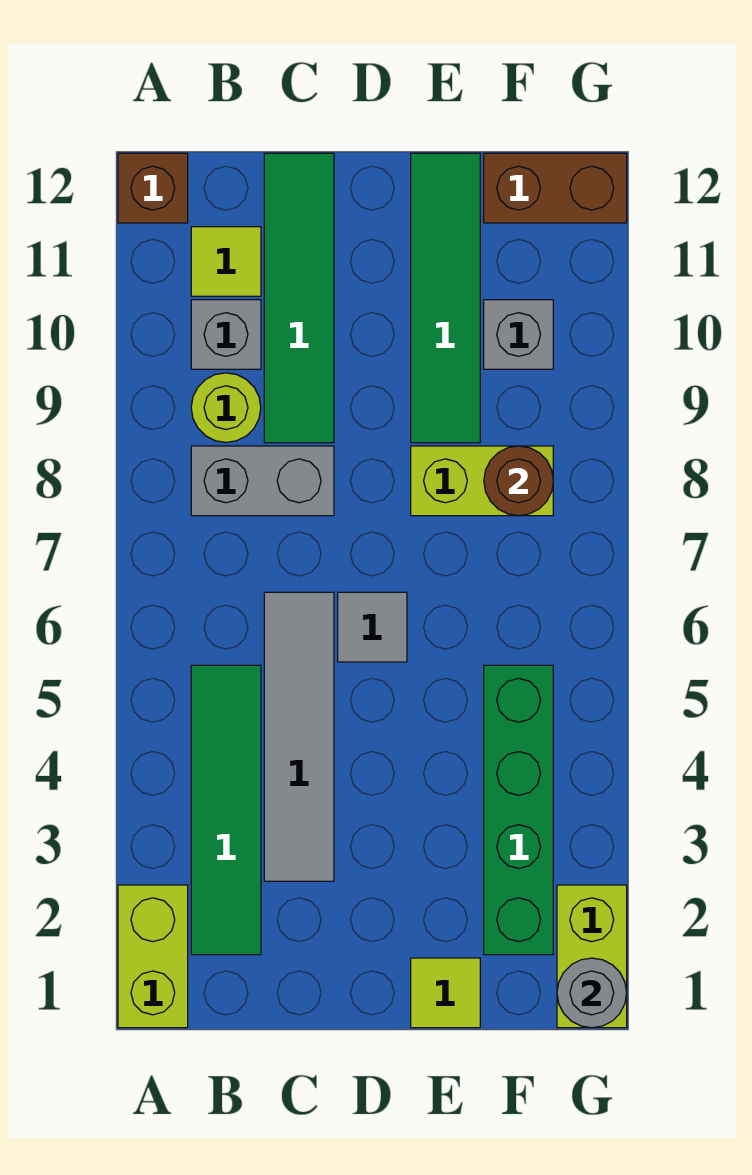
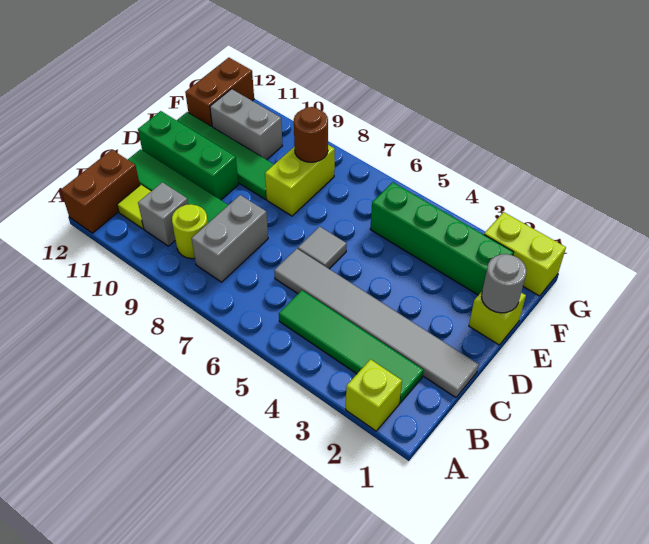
lime brick A1:A2 level 1 -> lime brick A2 level 1
brown brick A12 level 1 -> brown brick A12:B12 level 1
grey tile C3:C6 level 1 -> grey tile C1:C6 level 1
none -> green brick D10:D12 level 1
lime tile E1 level 1 -> lime brick E1 level 1
grey brick F10 level 1 -> grey brick F10:F11 level 1
grey round brick G1 level 2 -> grey round brick E1 level 2

